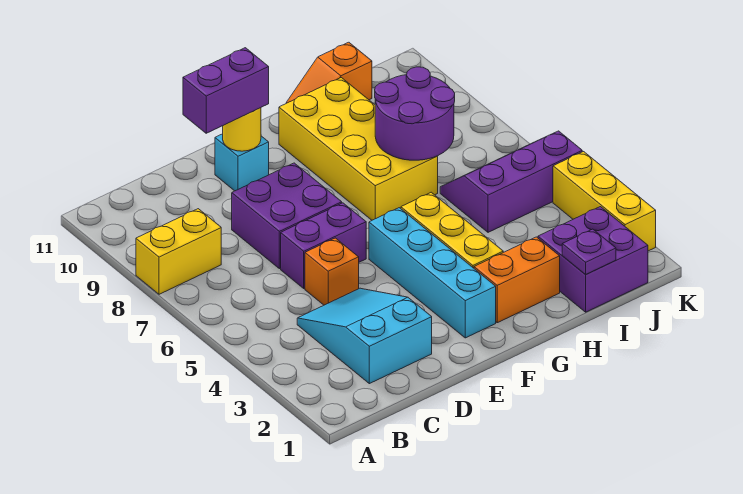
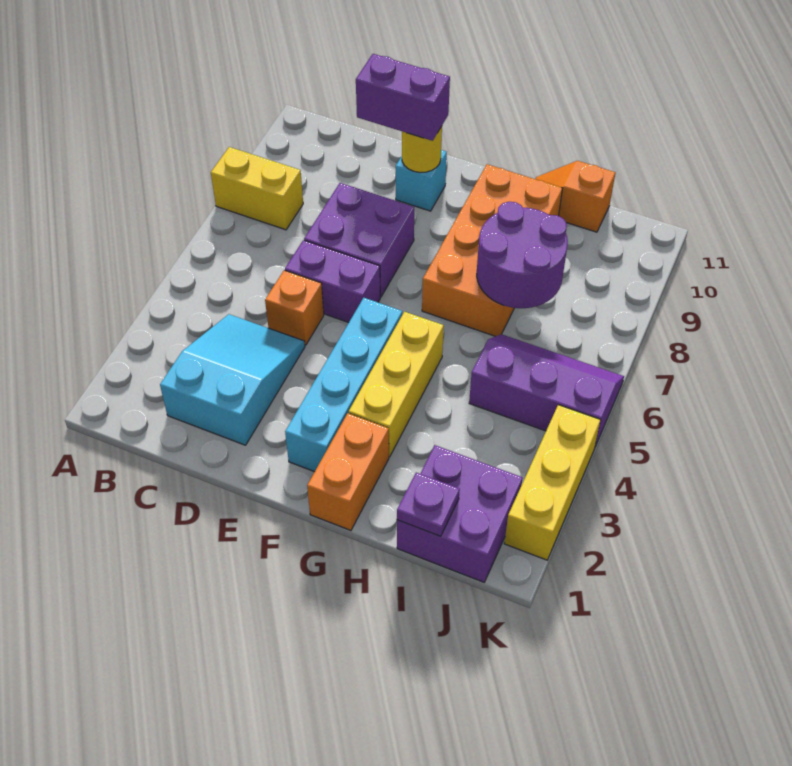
orange brick G2:H2 level 1 -> orange brick G1:G2 level 1
yellow brick G7:H10 level 1 -> orange brick G7:H10 level 1

